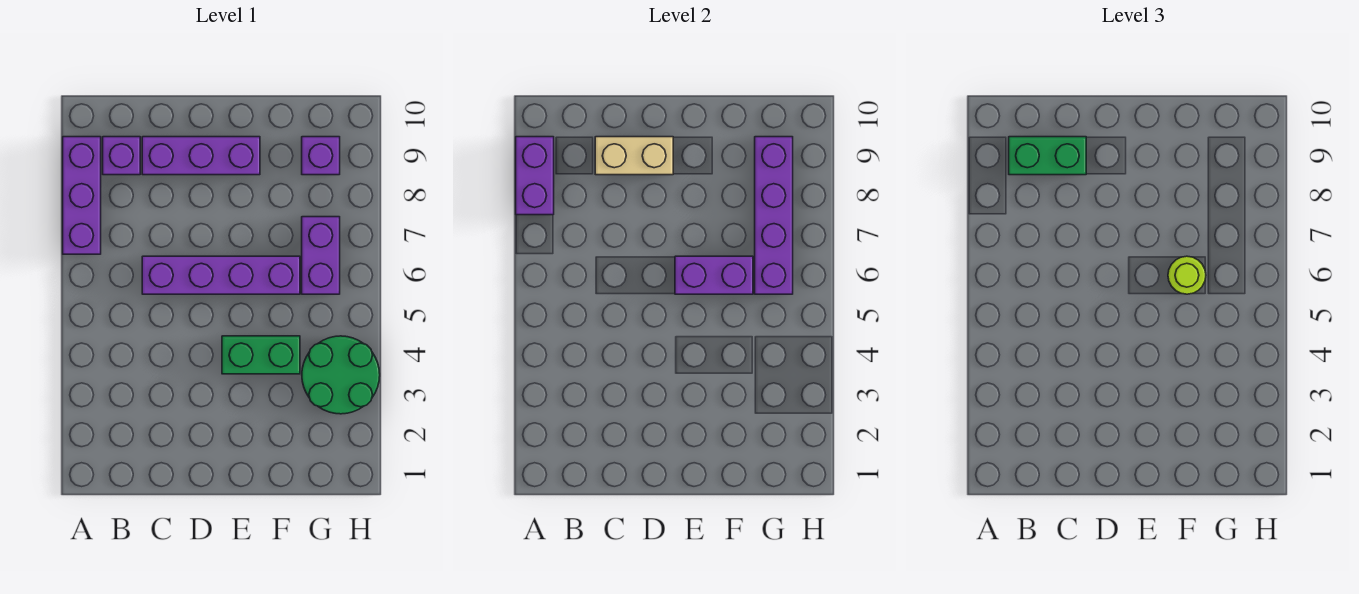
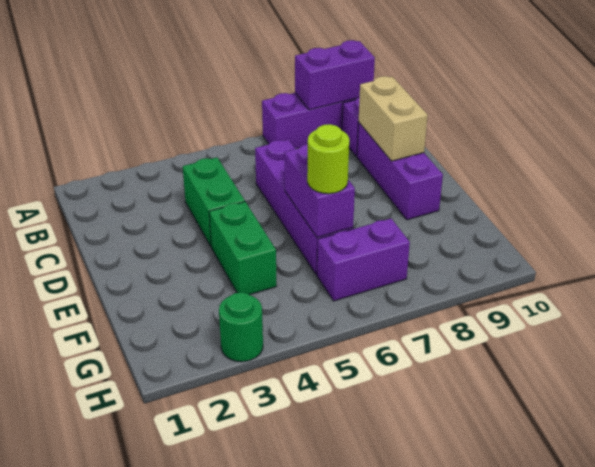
green brick B9:C9 level 3 -> green brick C4:D4 level 1
green round brick G3:H4 level 1 -> green round brick H3 level 1
purple brick G6:G9 level 2 -> none
purple brick G9 level 1 -> none

